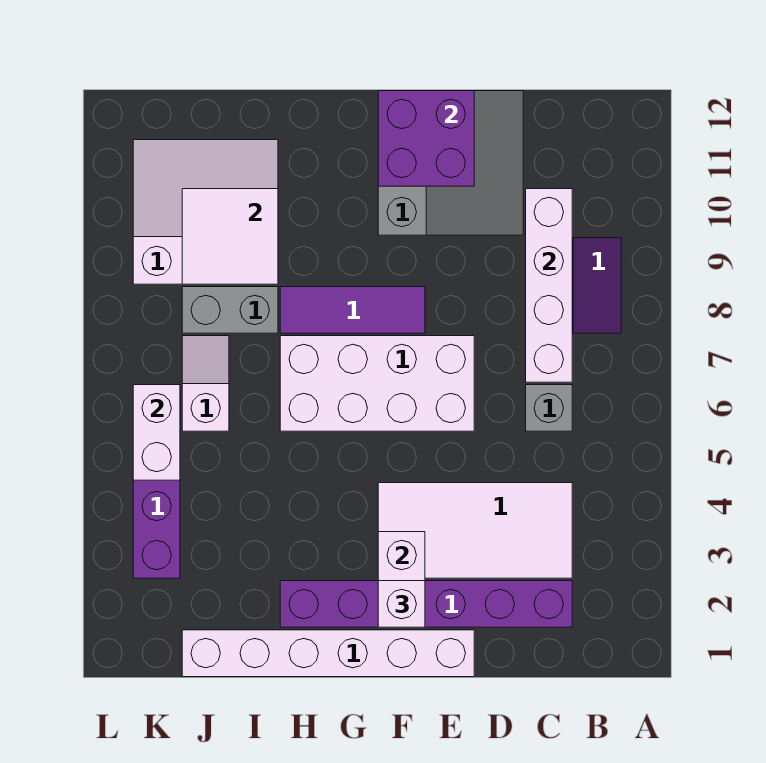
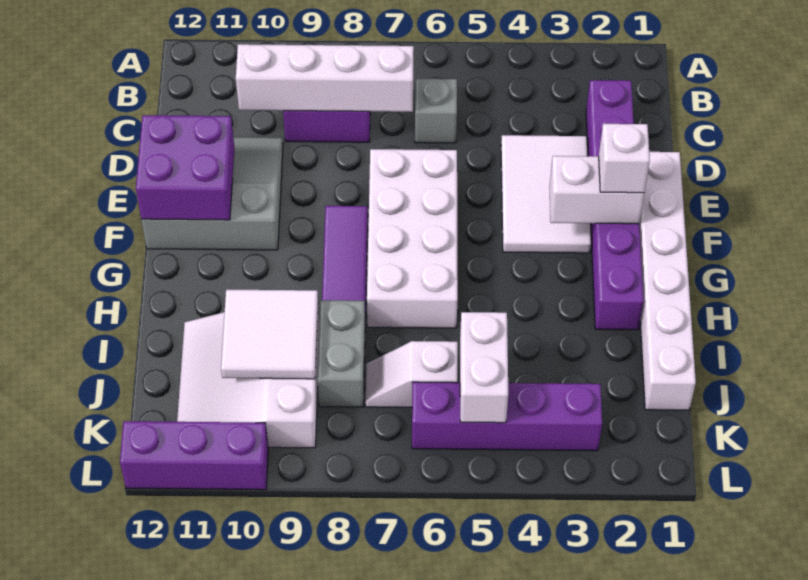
white tile C3:F4 level 1 -> white tile D3:F4 level 1
white brick K5:K6 level 2 -> white brick J5:K5 level 2
none -> purple brick L10:L12 level 1

